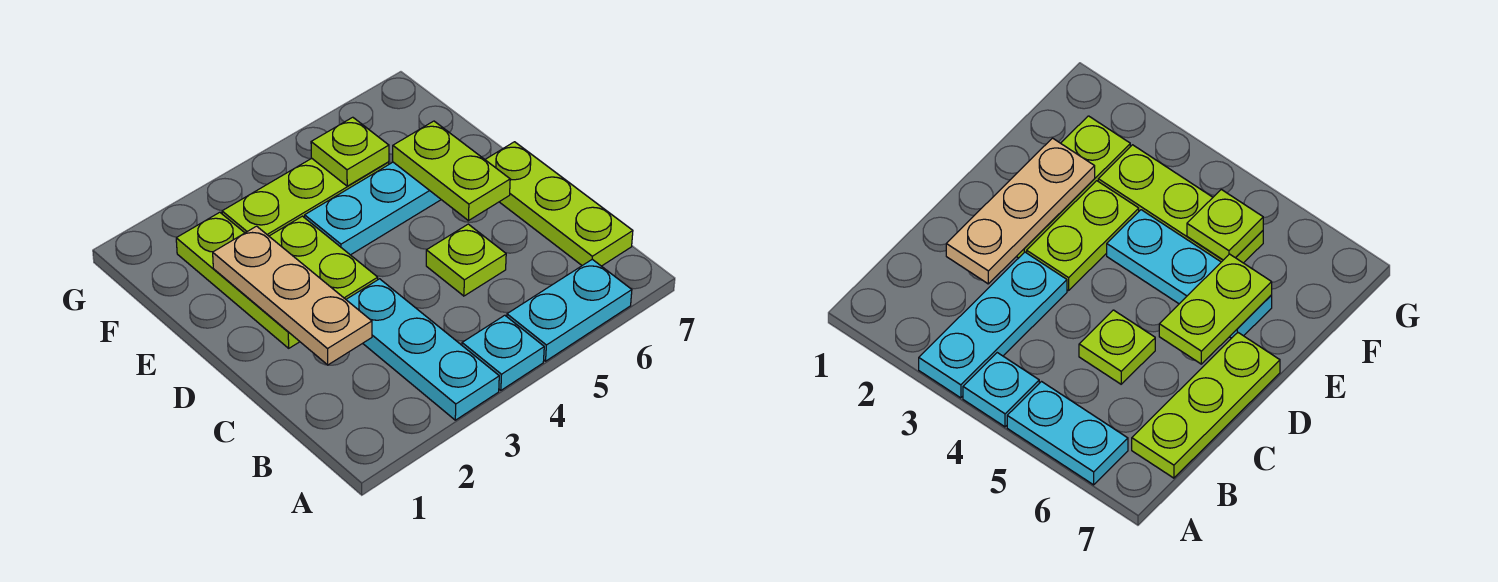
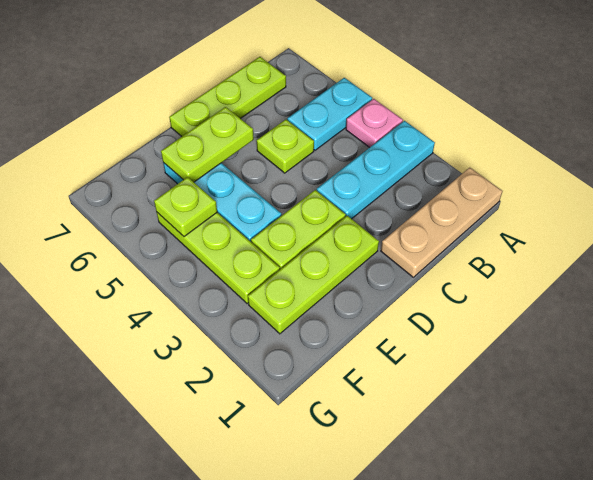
cyan plate A4 level 1 -> pink plate A4 level 1
cyan plate A5:A6 level 1 -> cyan plate A5:B5 level 1
tan plate C2:E2 level 2 -> tan plate A1:C1 level 1

